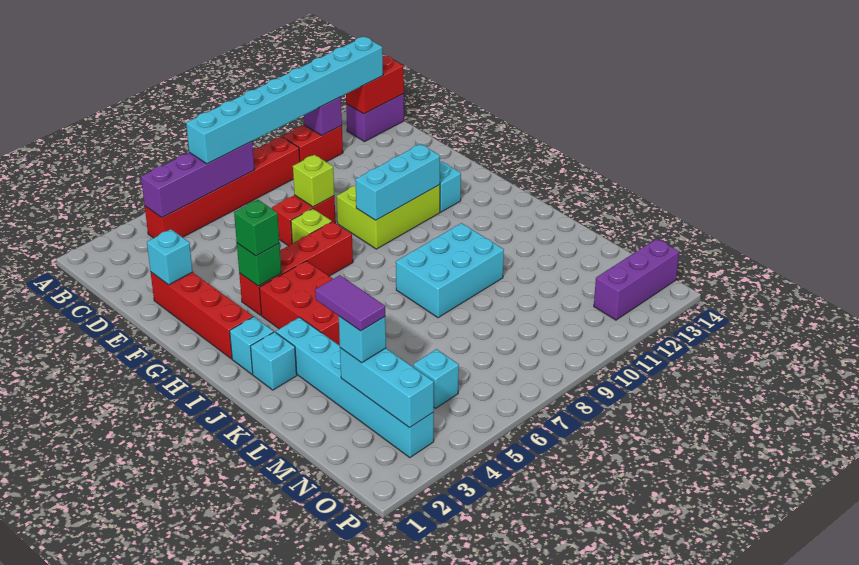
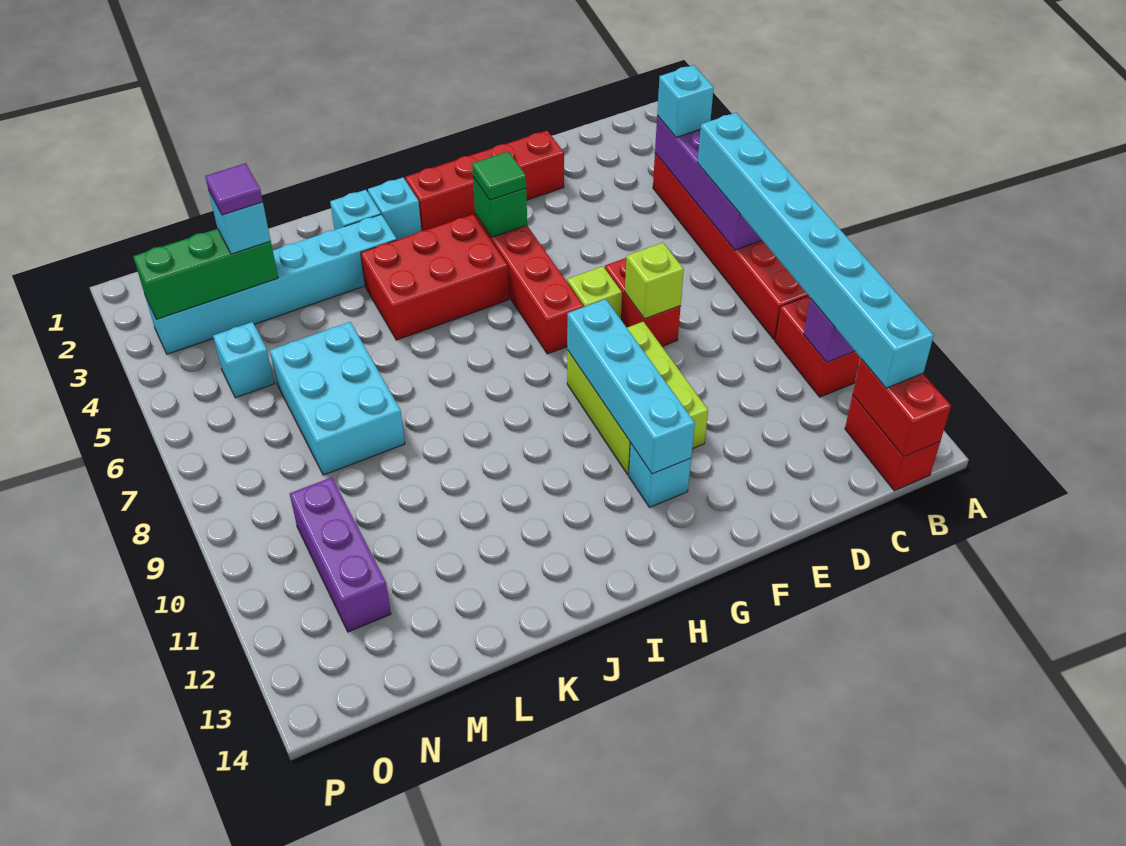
purple brick B13:B14 level 1 -> red brick B13:B14 level 1
cyan brick E2 level 2 -> cyan brick B4 level 3
green brick G4 level 3 -> green tile G4 level 3
cyan brick G9:G11 level 2 -> cyan brick G9:G12 level 2
cyan brick J8:K10 level 1 -> cyan brick L6:M8 level 1
purple tile L3:M3 level 4 -> purple tile M3 level 4
cyan brick M3:O3 level 2 -> green brick M3:O3 level 2
purple brick O12:O14 level 1 -> purple brick N10:N12 level 1

